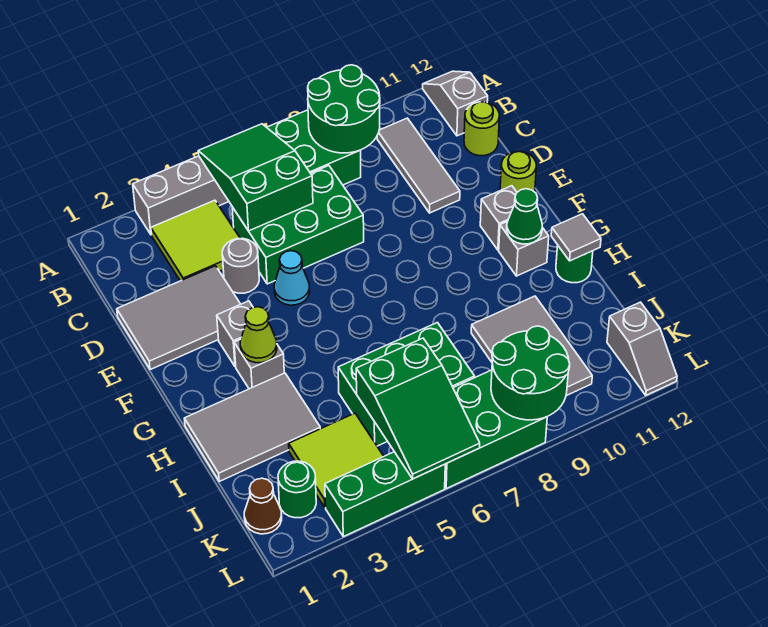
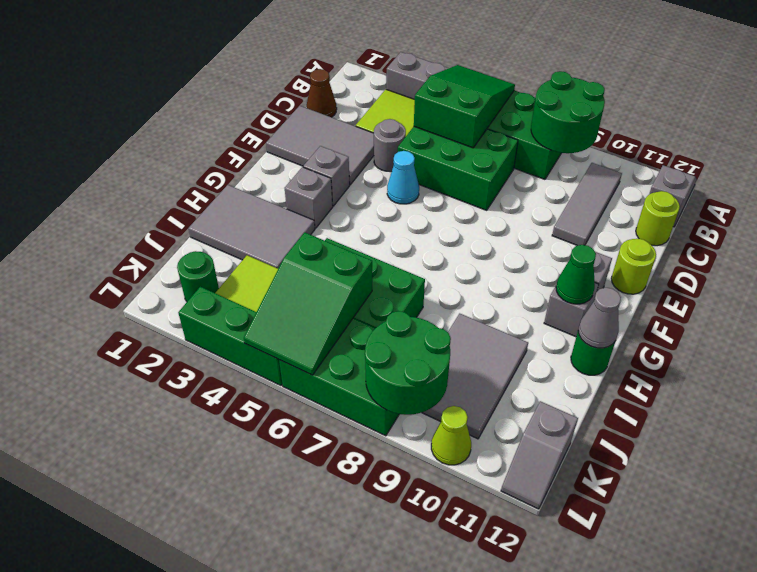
lime cone G3 level 2 -> lime cone L10 level 1
grey tile H12 level 2 -> grey cone H12 level 2
brown cone K1 level 1 -> brown cone C1 level 1

